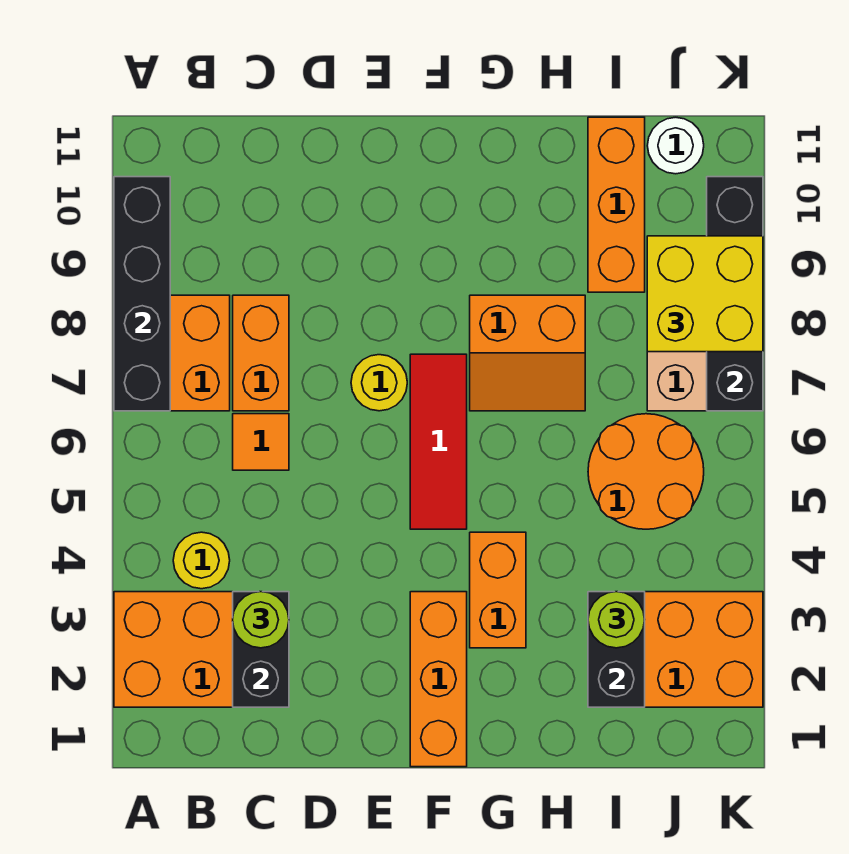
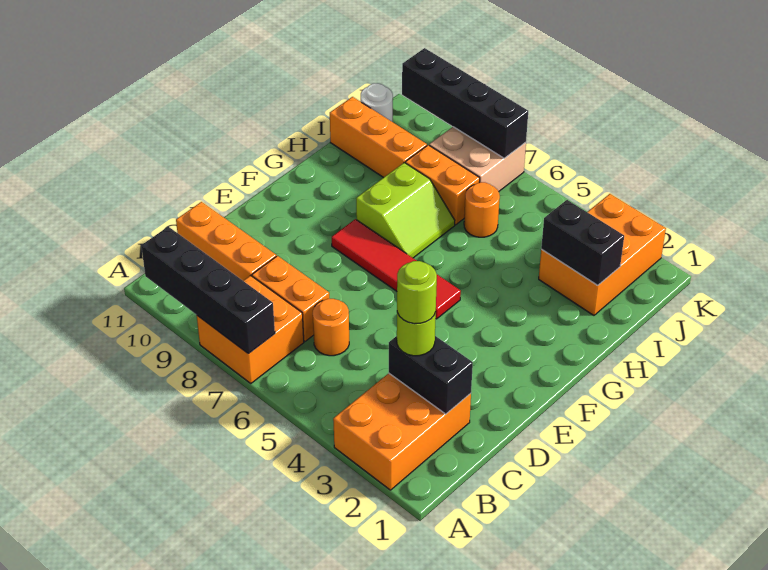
yellow round brick B4 level 1 -> none
orange tile C6 level 1 -> orange round brick C6 level 1
yellow round brick E7 level 1 -> none
orange brick F1:F3 level 1 -> orange brick C9:C11 level 1
red tile F5:F7 level 1 -> red tile F5:F8 level 1
orange brick G3:G4 level 1 -> orange brick I7:I8 level 1
orange slope G7:H8 level 1 top 8 -> lime slope G7:H8 level 1 top 8
lime round brick I3 level 3 -> lime round brick C3 level 4
orange round brick I5:J6 level 1 -> orange round brick I6 level 1
yellow brick J8:K9 level 3 -> none

